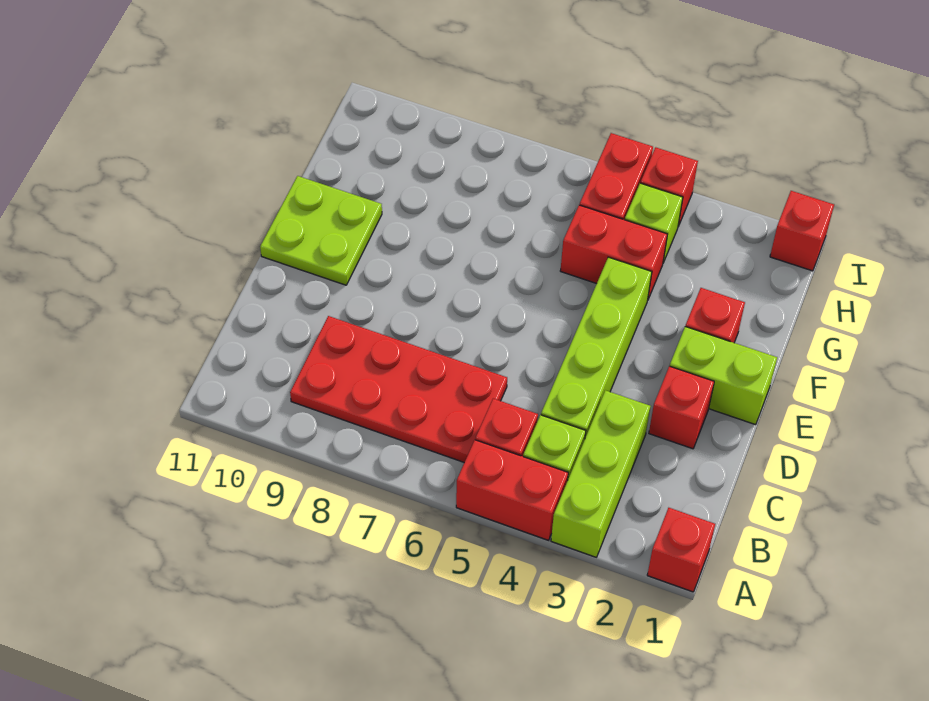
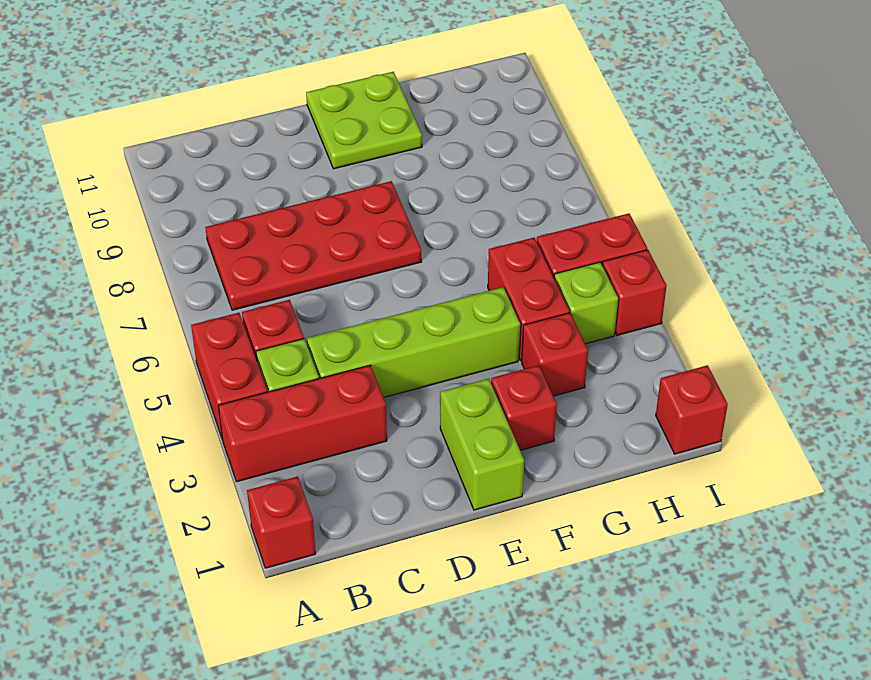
lime brick A3:C3 level 1 -> red brick A3:C3 level 1
red plate B6:C9 level 1 -> red plate B7:E8 level 1
red brick D2 level 1 -> red brick G3 level 1

